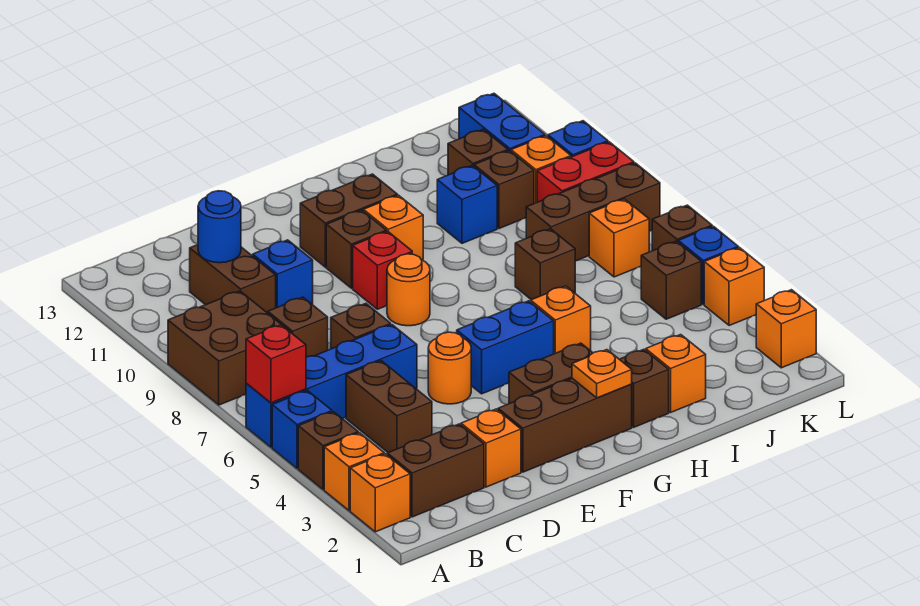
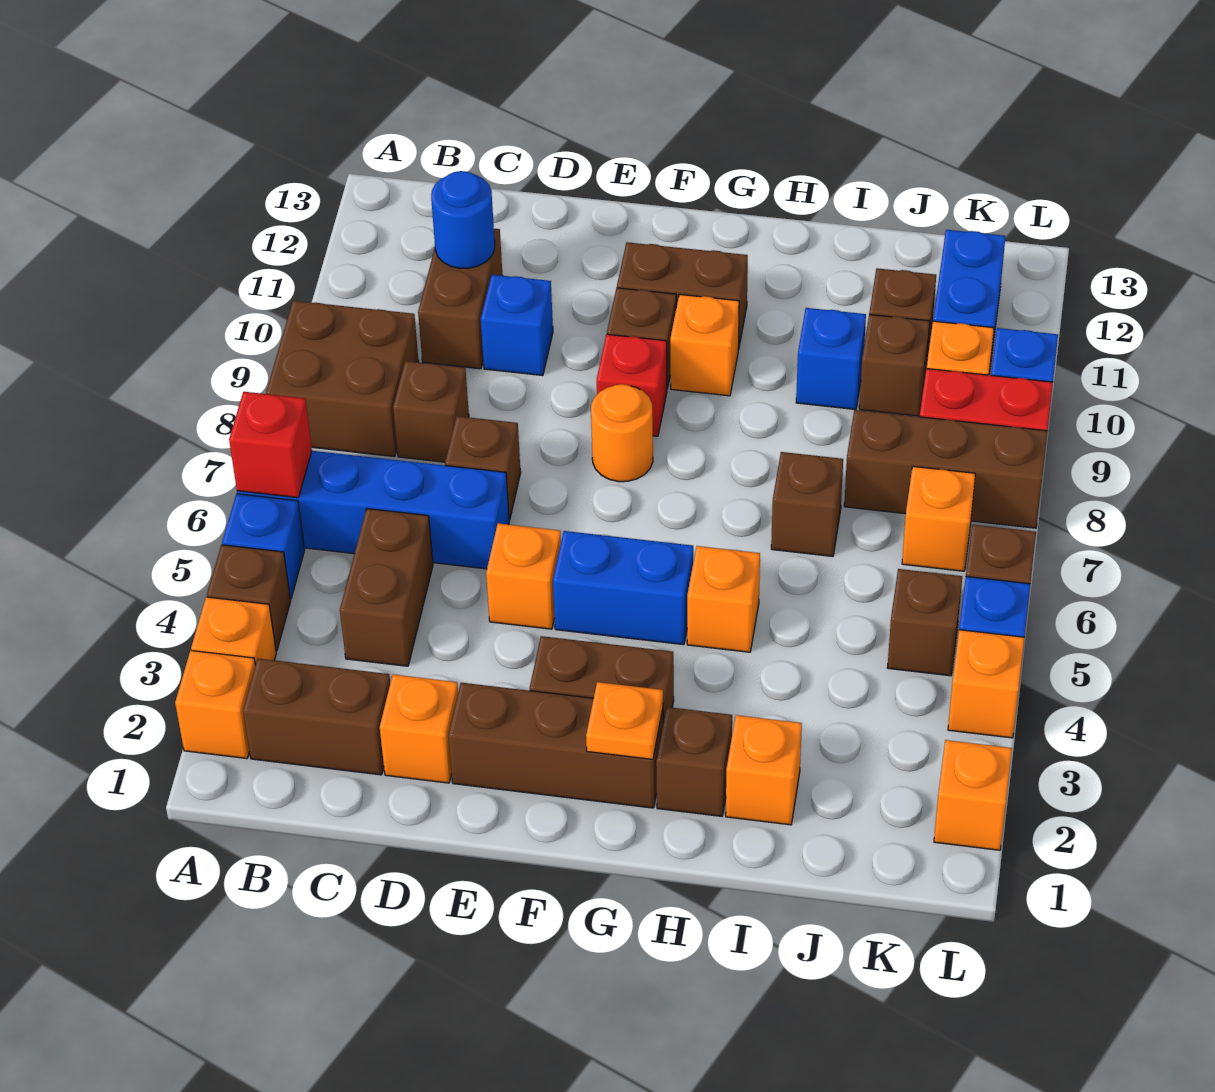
orange round brick E5 level 1 -> orange brick E5 level 1

